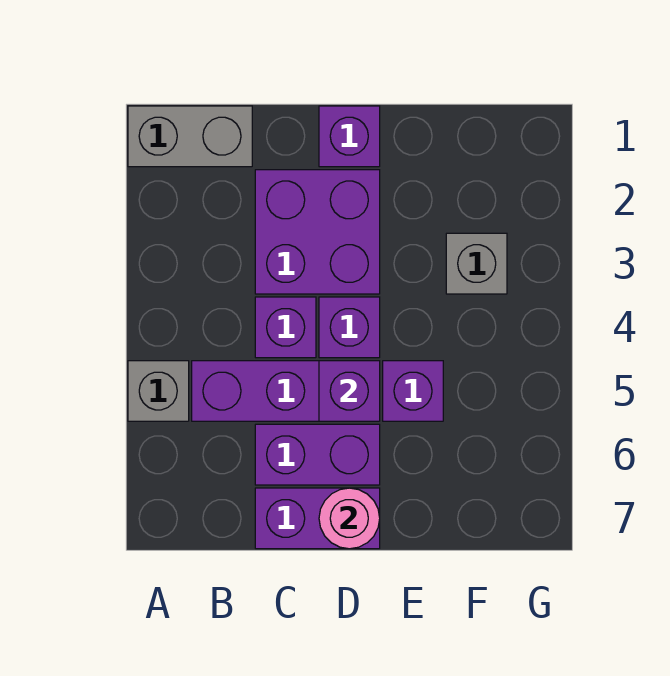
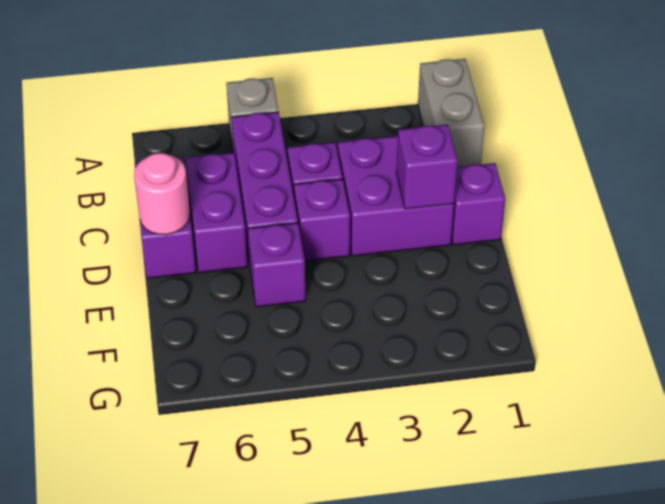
purple brick D5 level 2 -> purple brick D2 level 2
grey brick F3 level 1 -> none

